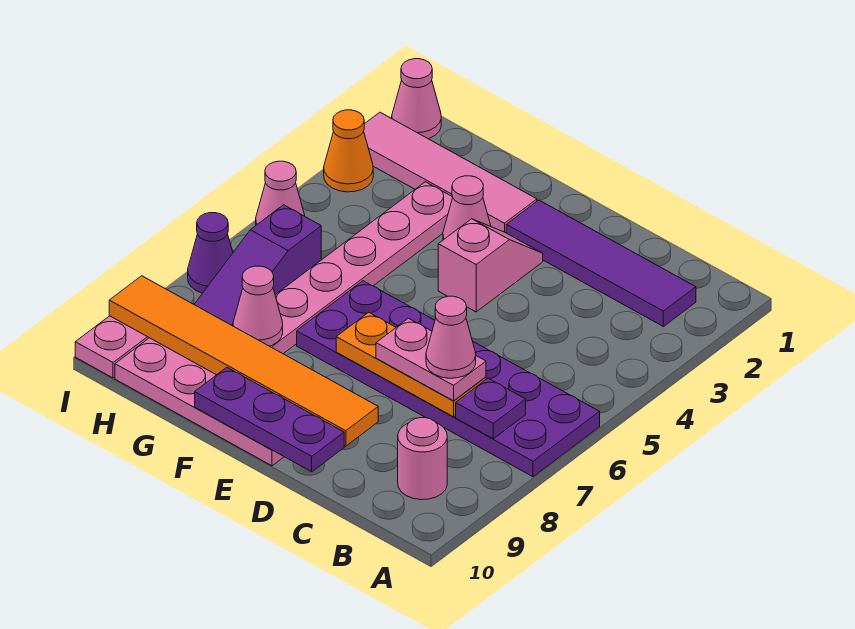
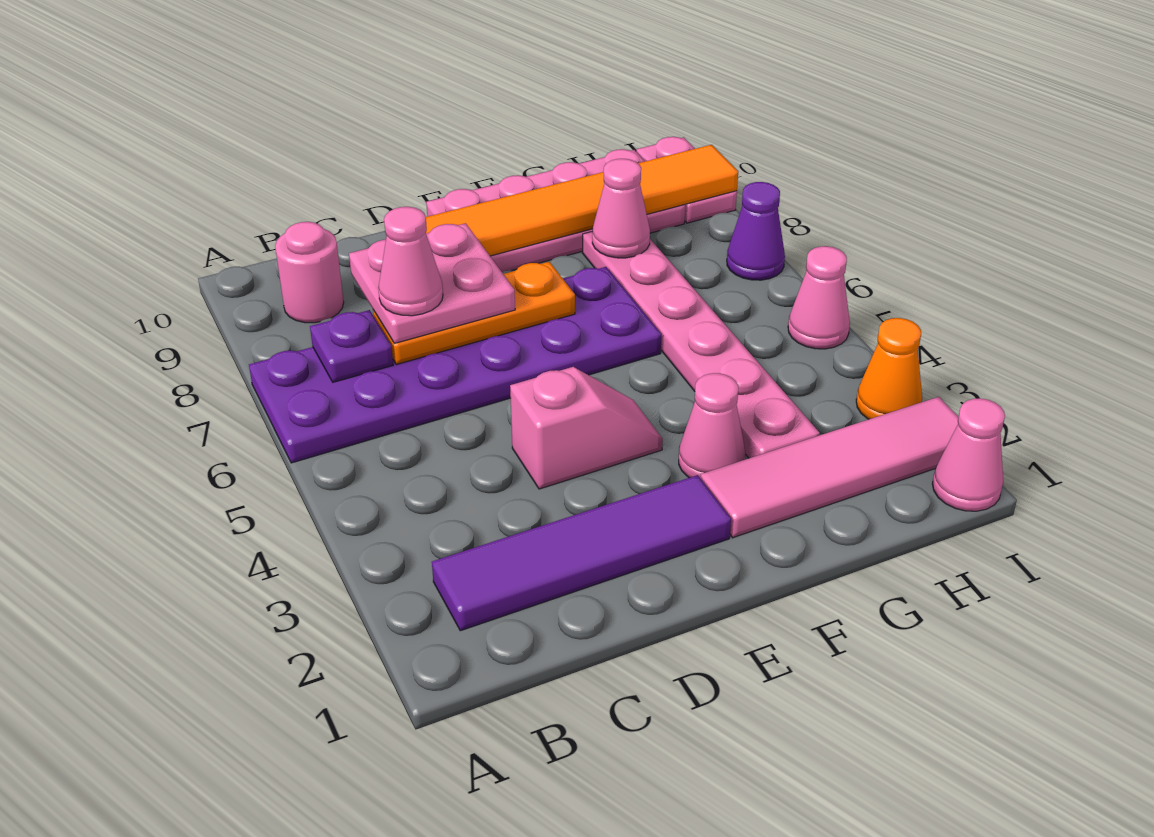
pink plate C7:D7 level 3 -> pink plate C7:D8 level 3
purple plate D10:F10 level 2 -> none
pink slope E3:E4 level 1 top 4 -> pink slope D4:E4 level 1 top D
purple slope H6:H8 level 1 top 6 -> none

